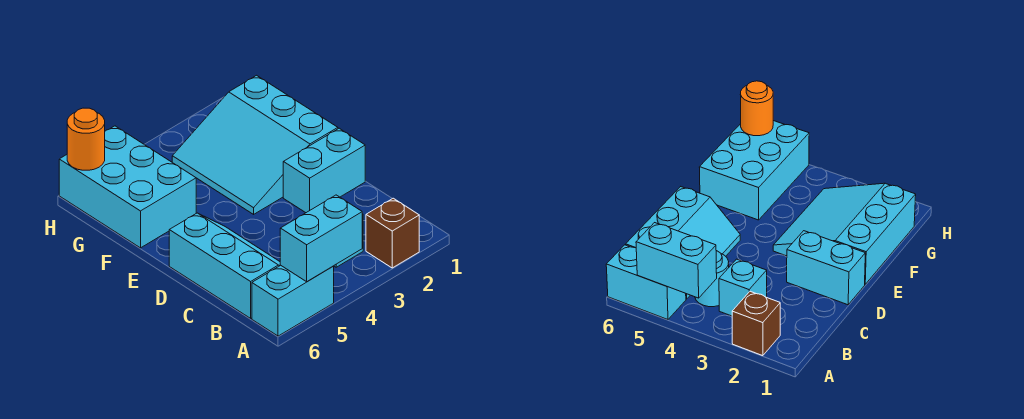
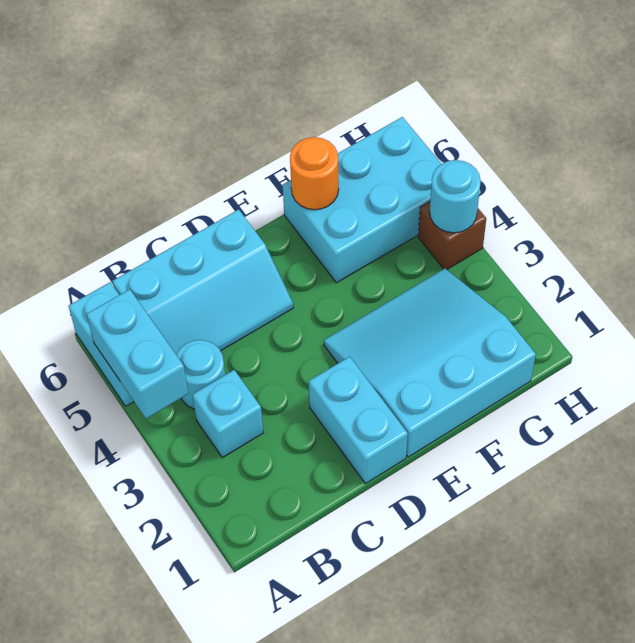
brown brick A2 level 1 -> brown brick H4 level 1
none -> cyan round brick H4 level 2
orange round brick H6 level 2 -> orange round brick F6 level 2

